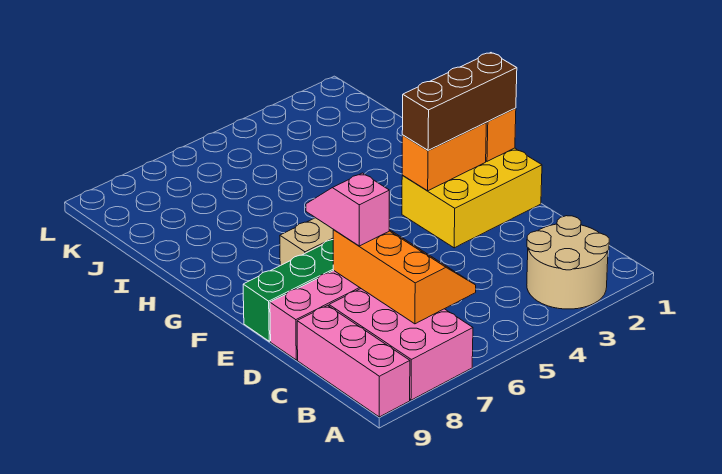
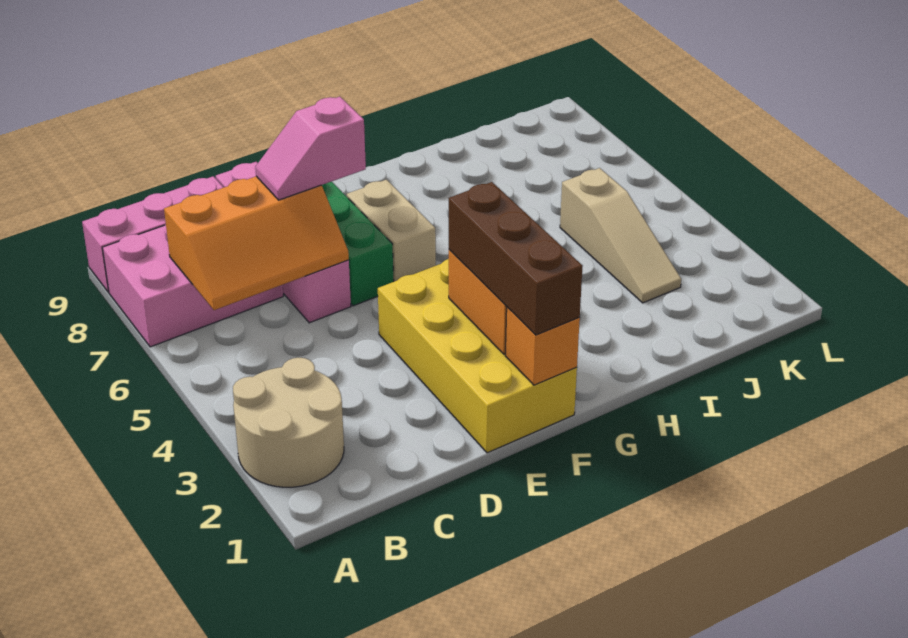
pink slope D7:E7 level 3 top D -> pink slope D7:E7 level 3 top E
yellow brick E1:F3 level 1 -> yellow brick E1:F4 level 1
none -> tan slope J3:J5 level 1 top 5

